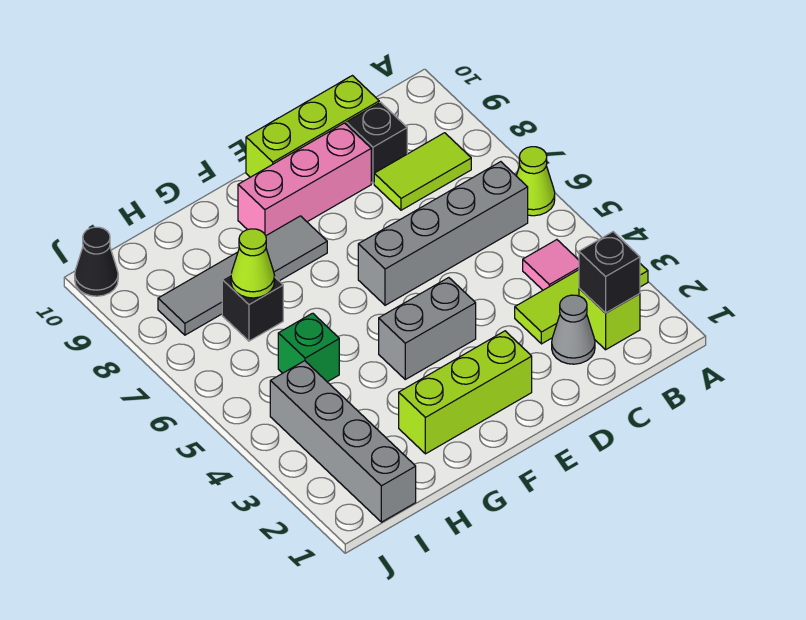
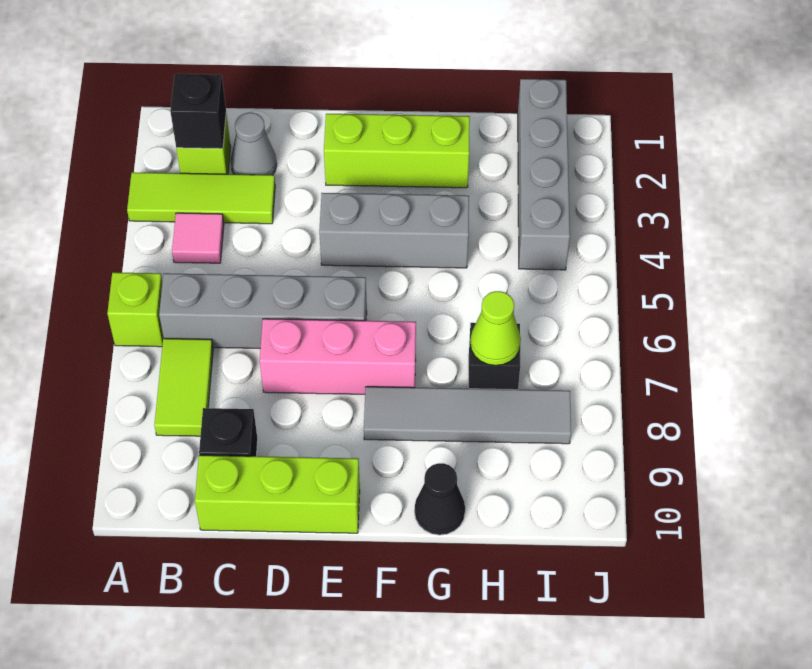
lime cone A6 level 1 -> lime brick A6 level 1
lime tile B8:C8 level 1 -> lime tile B7:B8 level 1
pink brick D9:F9 level 1 -> pink brick D7:F7 level 1
grey brick E4:F4 level 1 -> grey brick E4:G4 level 1
green brick H5 level 1 -> none
black cone J10 level 1 -> black cone G10 level 1

